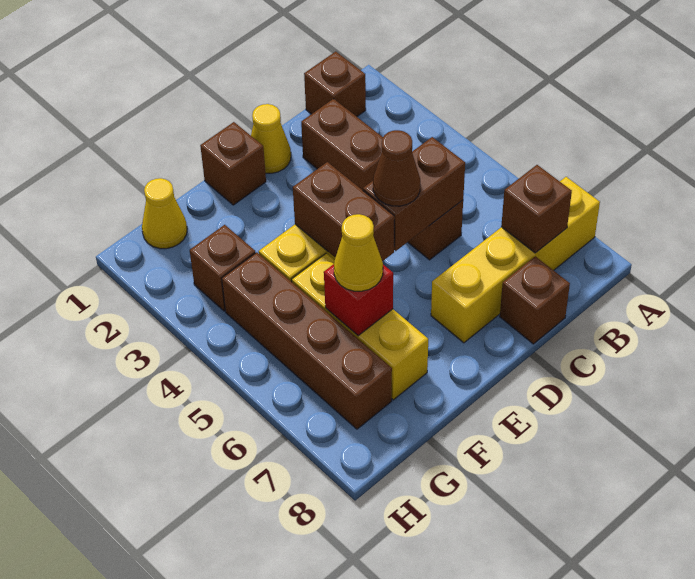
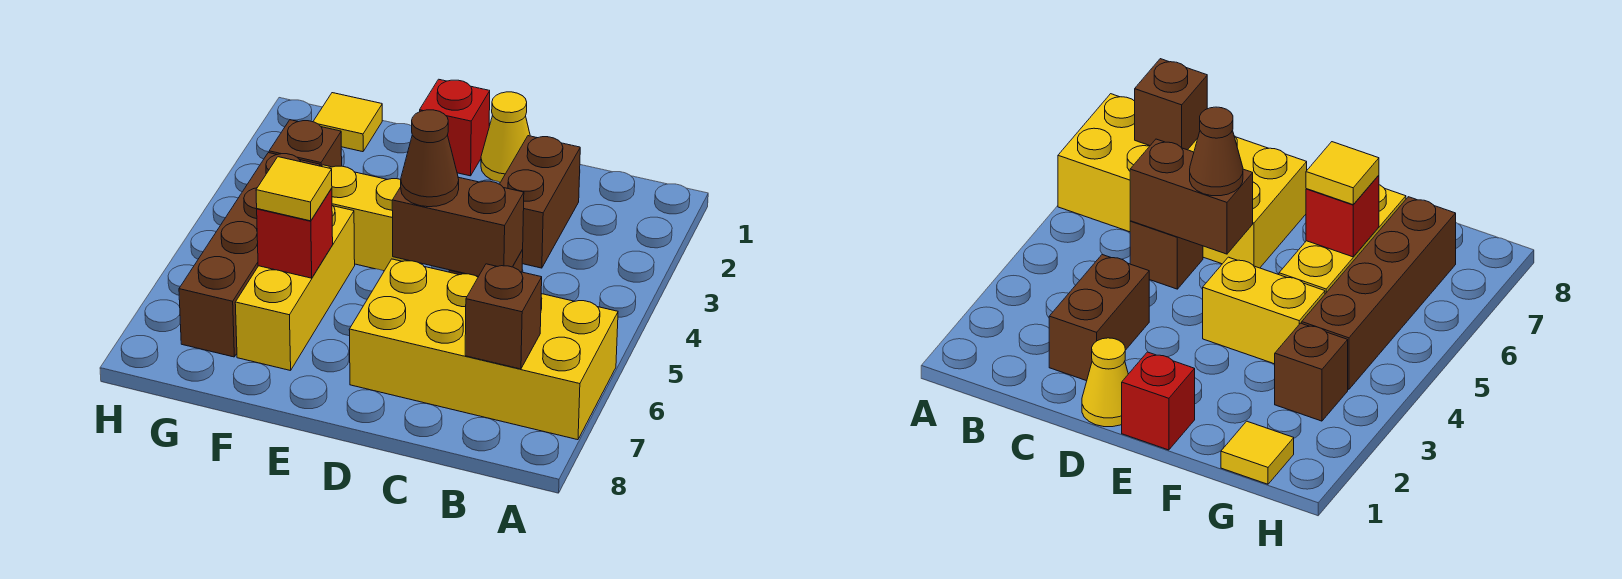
yellow brick A7:D7 level 1 -> yellow brick A6:D7 level 1
brown brick B1 level 1 -> none
brown brick C8 level 1 -> none
brown brick E1 level 1 -> red brick E1 level 1
brown brick E4:E5 level 2 -> none
yellow cone F6 level 3 -> yellow tile F6 level 3
yellow cone G1 level 1 -> yellow tile G1 level 1

